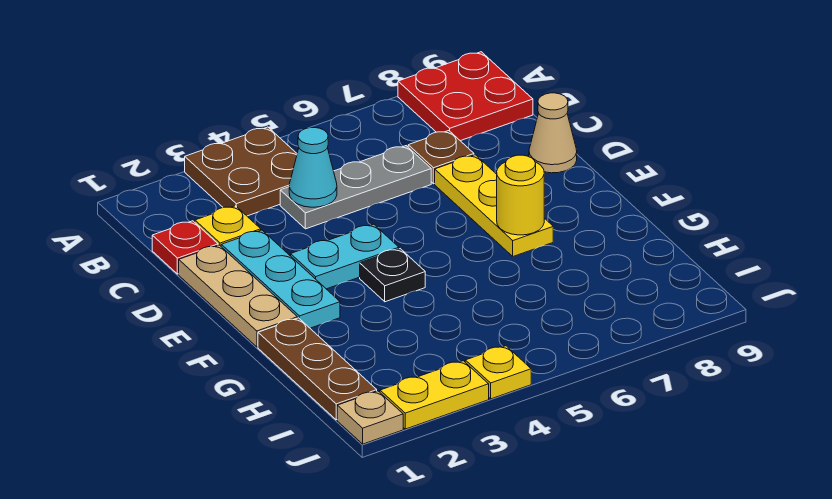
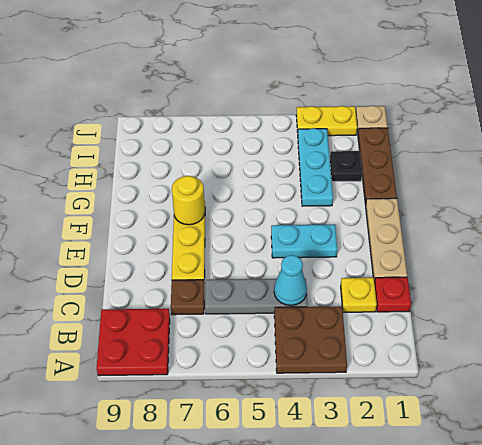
cyan plate D2:F2 level 1 -> cyan plate G3:I3 level 1
tan cone D9 level 1 -> none
black plate F4 level 1 -> black plate H2 level 1
yellow plate J4 level 1 -> none

